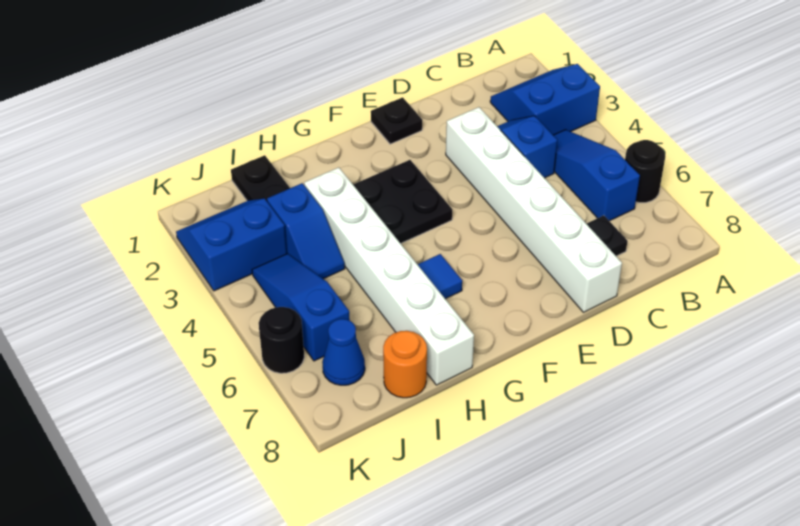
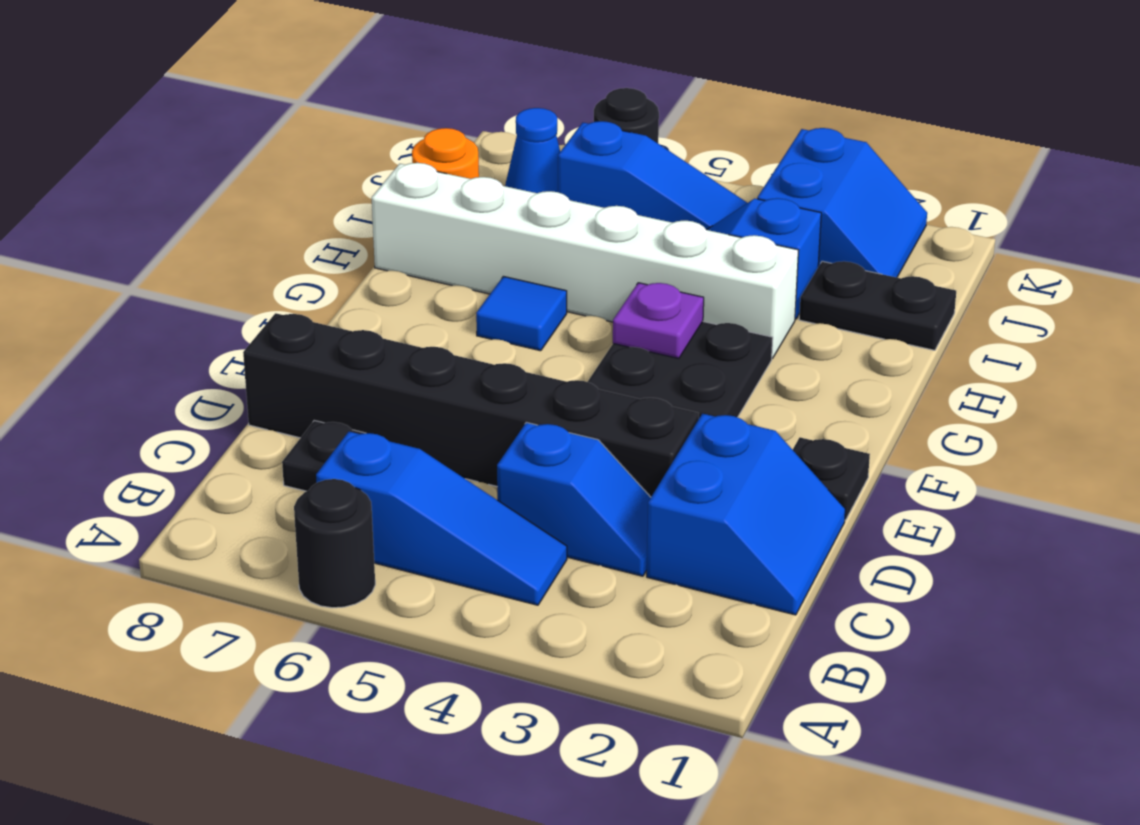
blue slope A2:B3 level 1 top 3 -> blue slope C1:D2 level 1 top 2
white brick D3:D8 level 1 -> black brick D3:D8 level 1
none -> purple plate G4 level 2

